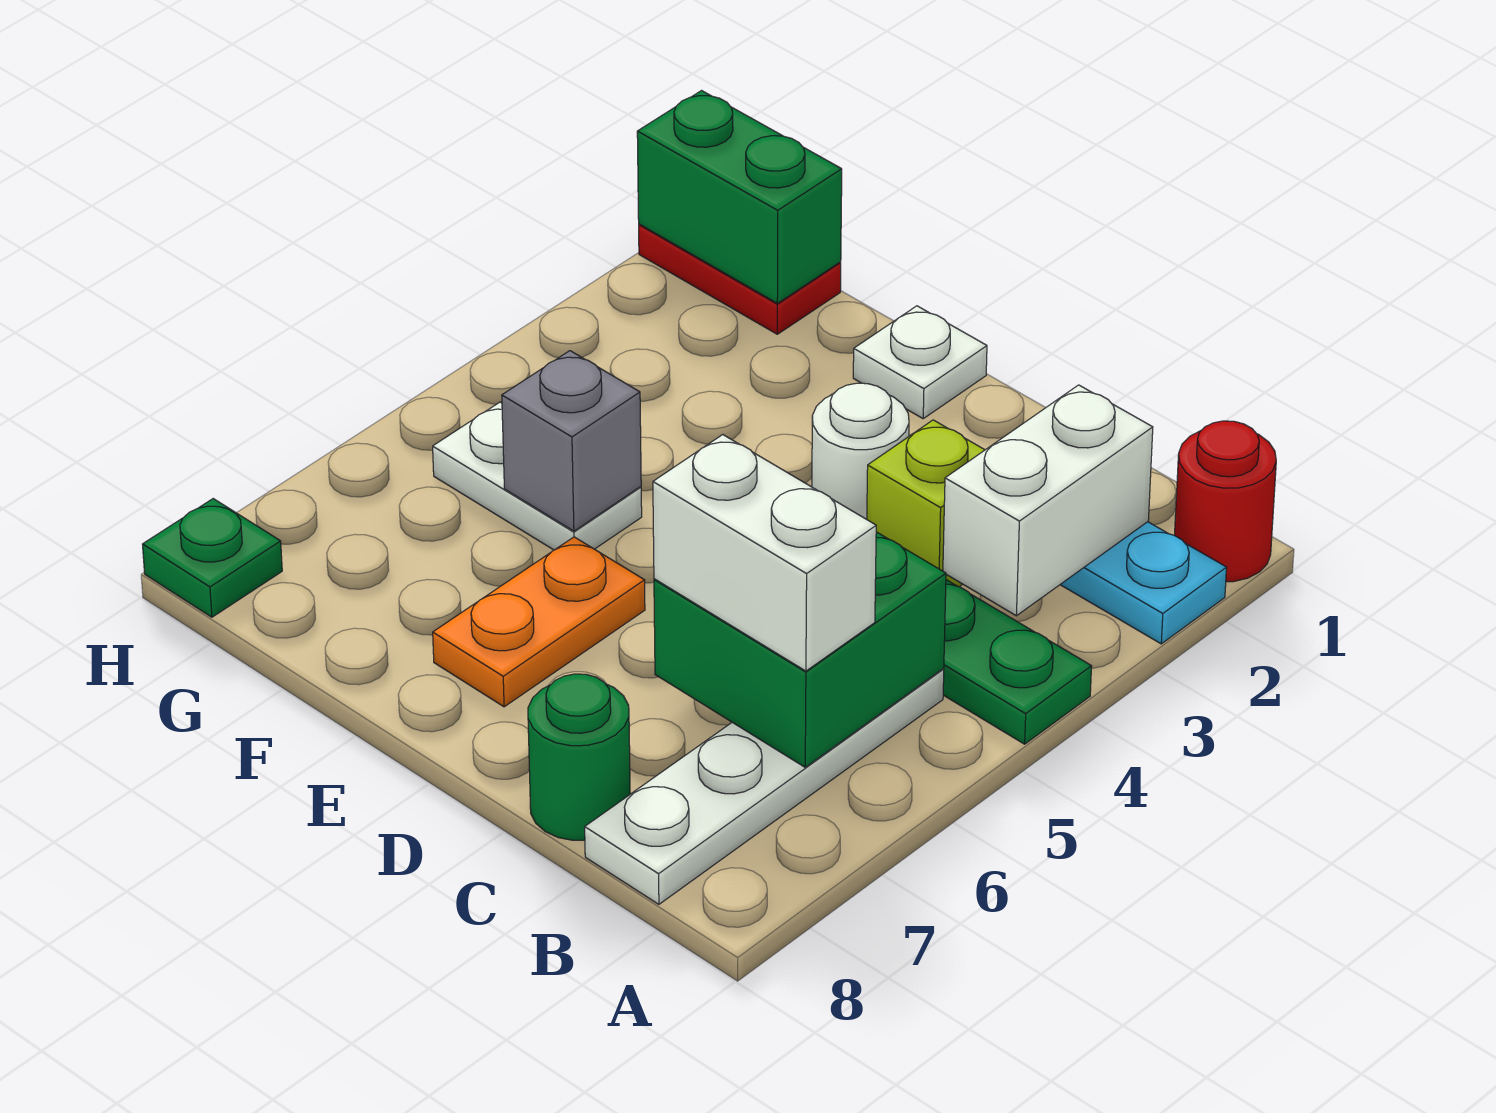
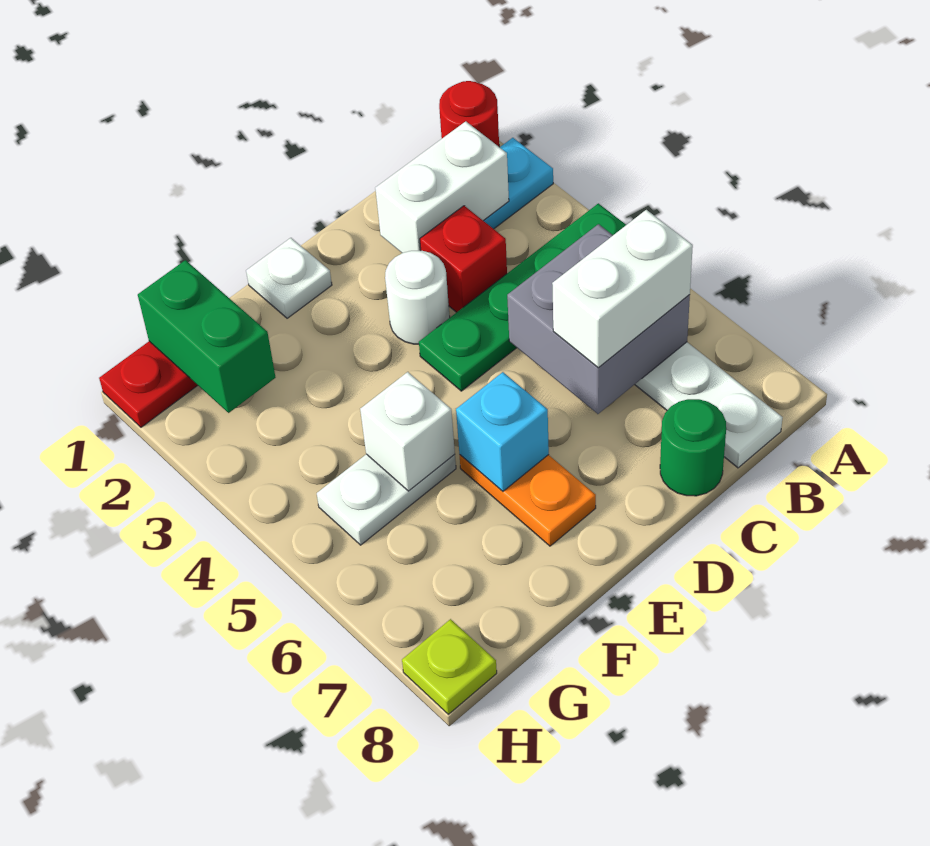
white brick B2:B3 level 2 -> white brick B2:C2 level 2
green brick B5:C6 level 2 -> grey brick B5:C6 level 2
lime brick C3 level 1 -> red brick C3 level 1
none -> cyan brick E6 level 2
grey brick F5 level 2 -> white brick F5 level 2
green brick G1:H1 level 2 -> green brick G1:G2 level 2
green plate H8 level 1 -> lime plate H8 level 1

